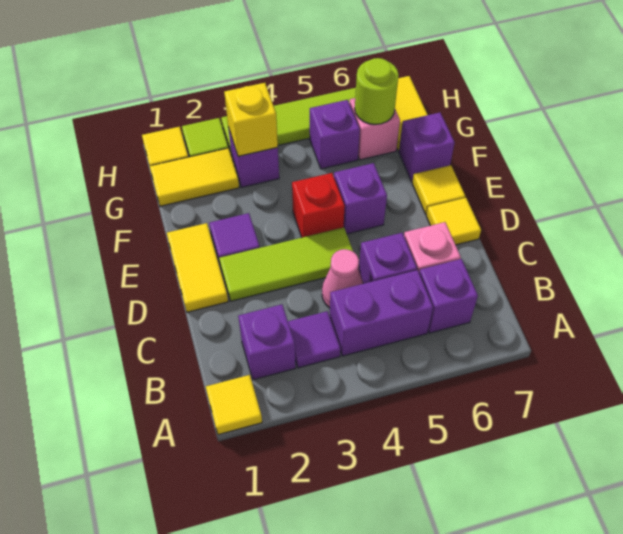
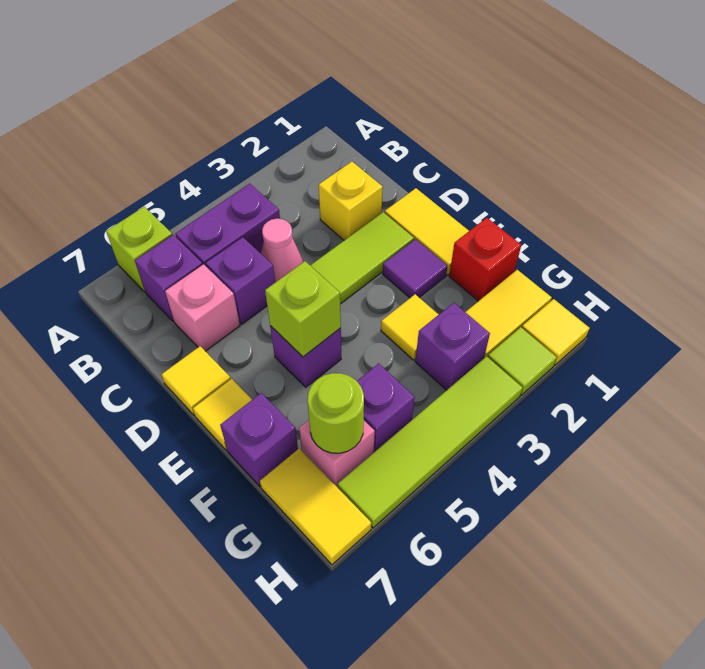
yellow tile A1 level 1 -> yellow tile F3 level 1
none -> lime brick A6 level 1
purple brick B2 level 1 -> none
purple tile B3 level 1 -> none
red brick E4 level 1 -> red brick F1 level 1
none -> lime brick E5 level 2
yellow brick G3 level 2 -> yellow brick C2 level 1

